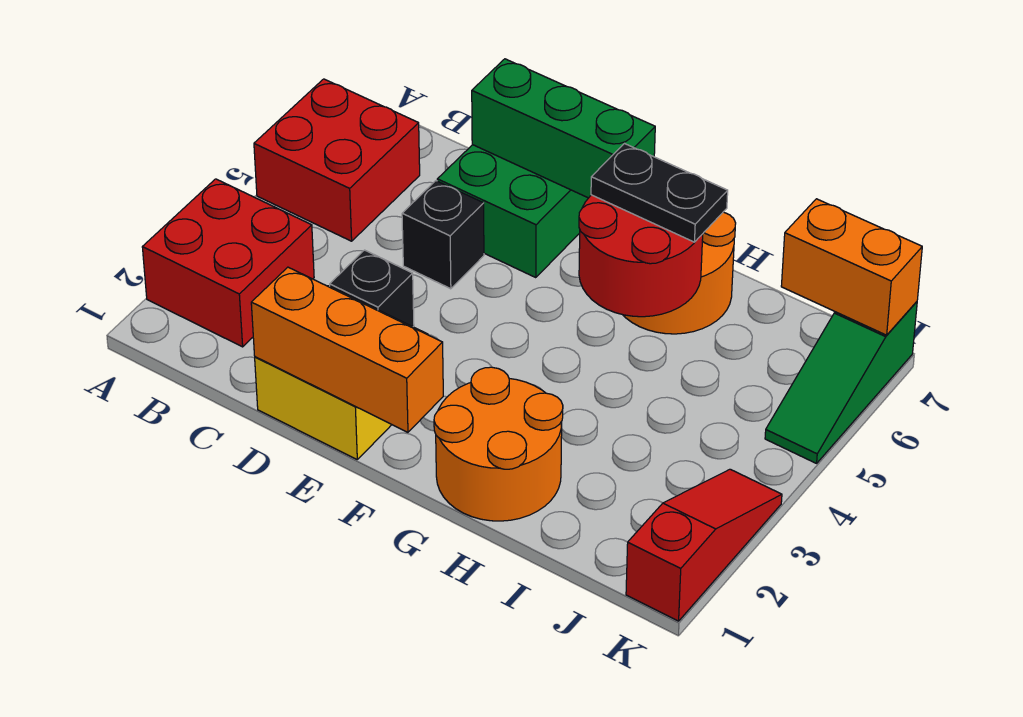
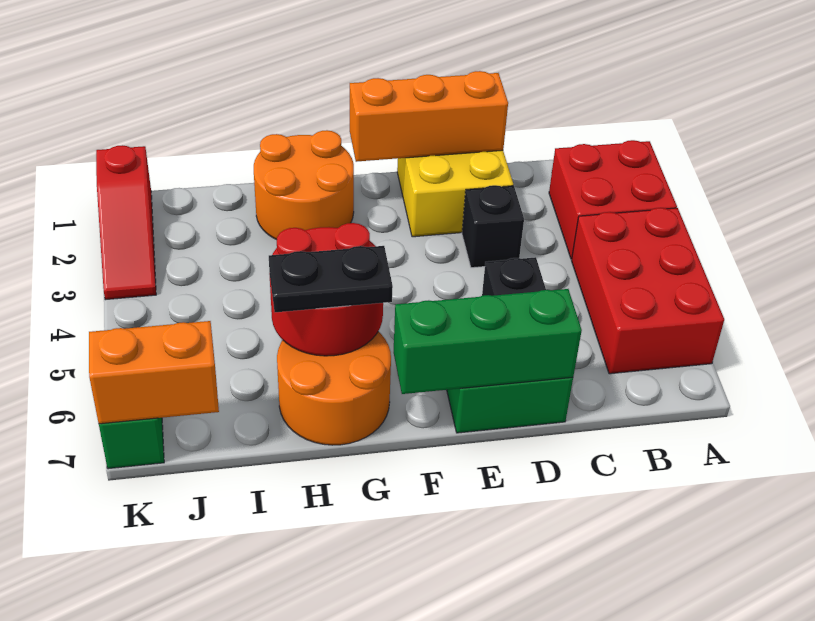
red brick A5:B6 level 1 -> red brick A4:B6 level 1

